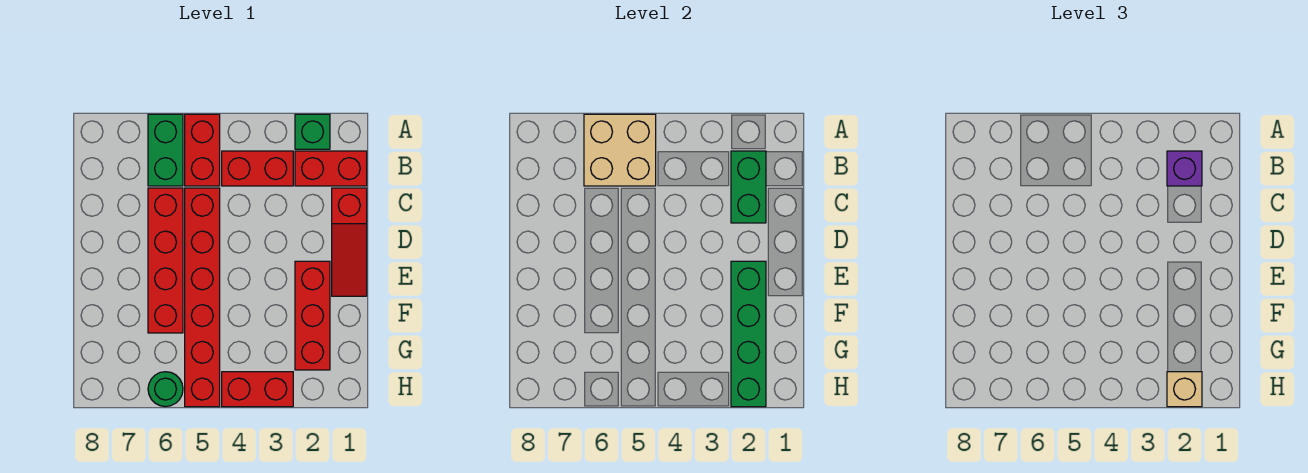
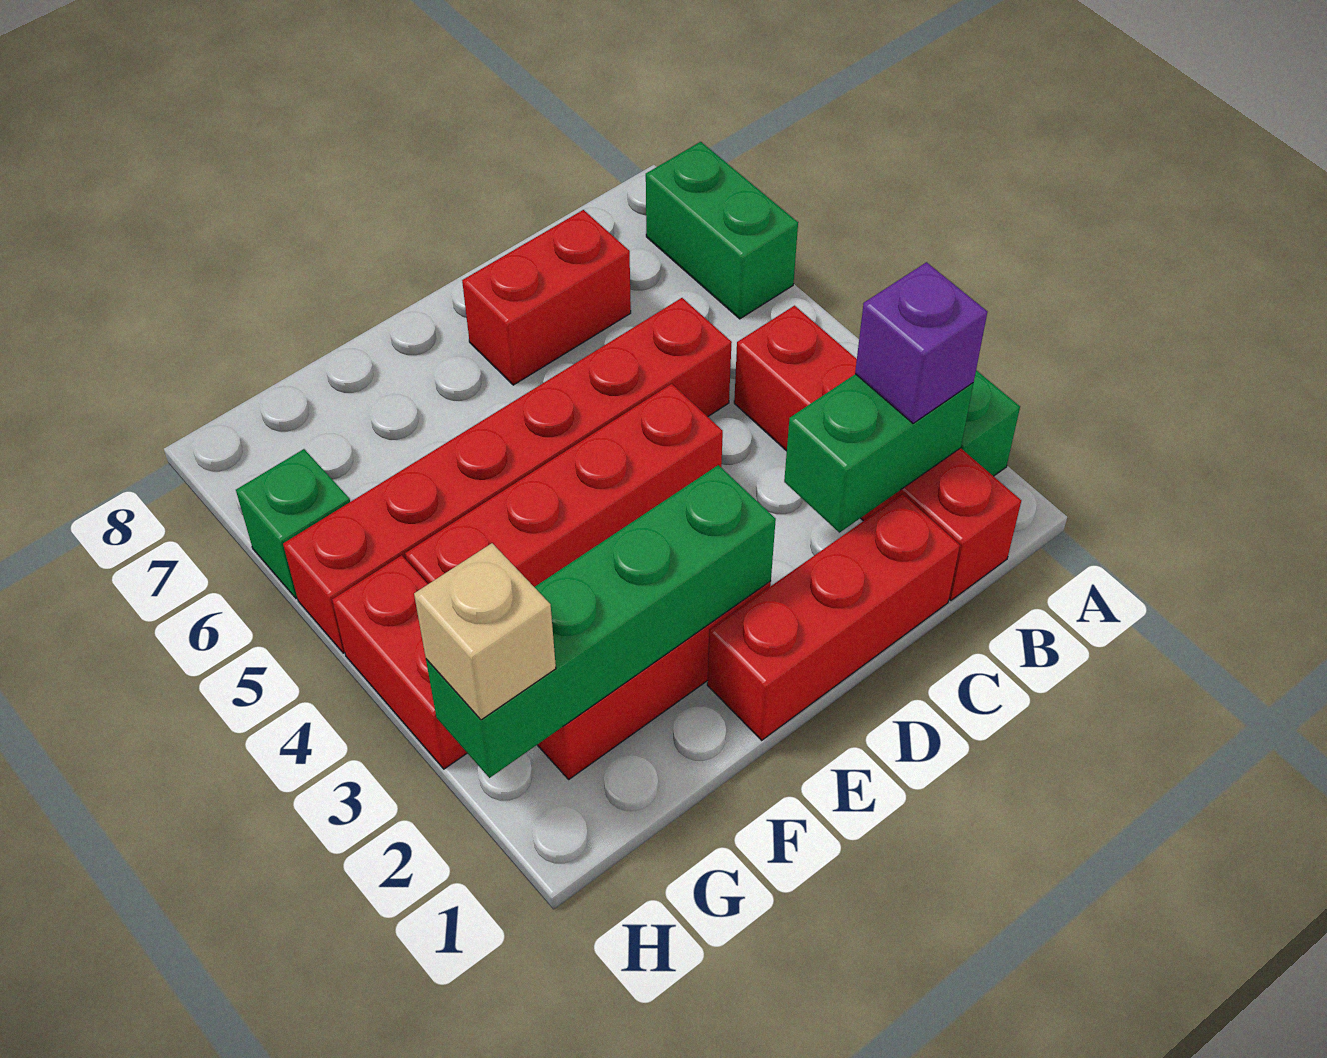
red brick A5:B5 level 1 -> red brick C7:D7 level 1
tan brick A5:B6 level 2 -> none
green brick A6:B6 level 1 -> green brick A6:A7 level 1
red slope C1:E1 level 1 top C -> red brick C1:E1 level 1
red brick C6:F6 level 1 -> red brick D4:G4 level 1
green round brick H6 level 1 -> green brick H6 level 1

